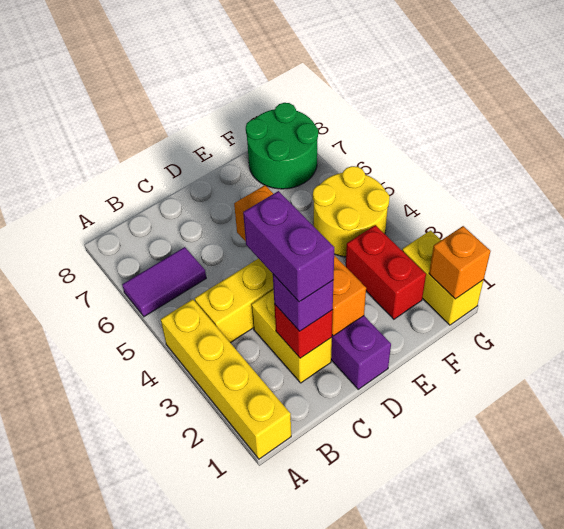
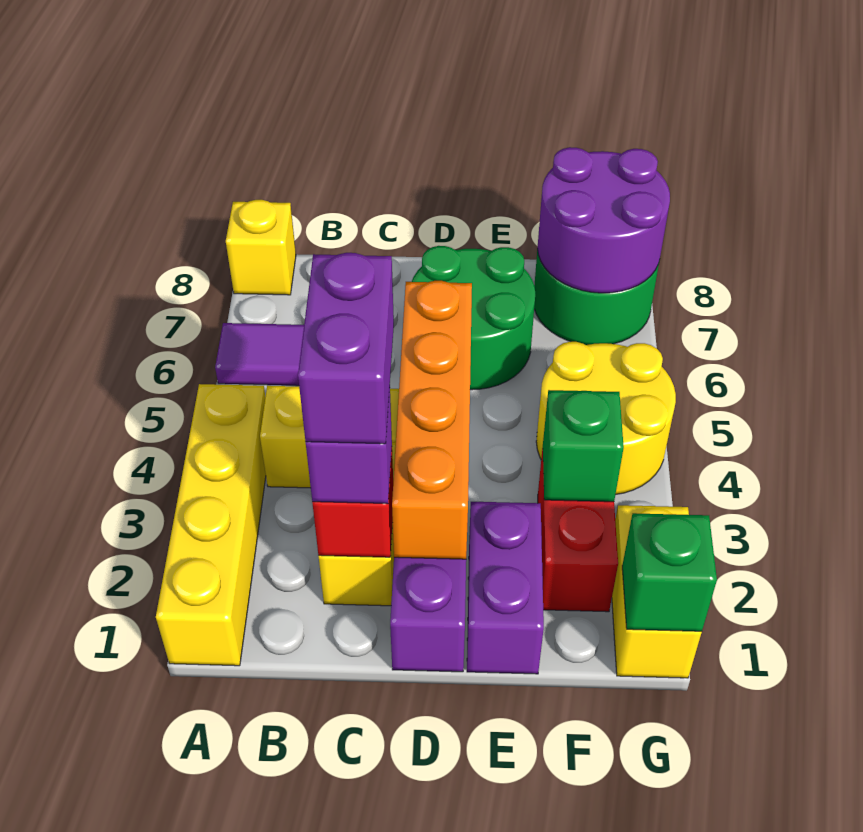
none -> yellow brick A8 level 1
none -> green round brick D6:E7 level 1
none -> purple brick E1:E2 level 1
none -> green brick F3 level 2
none -> purple round brick F7:G8 level 2
orange brick G1 level 2 -> green brick G1 level 2

